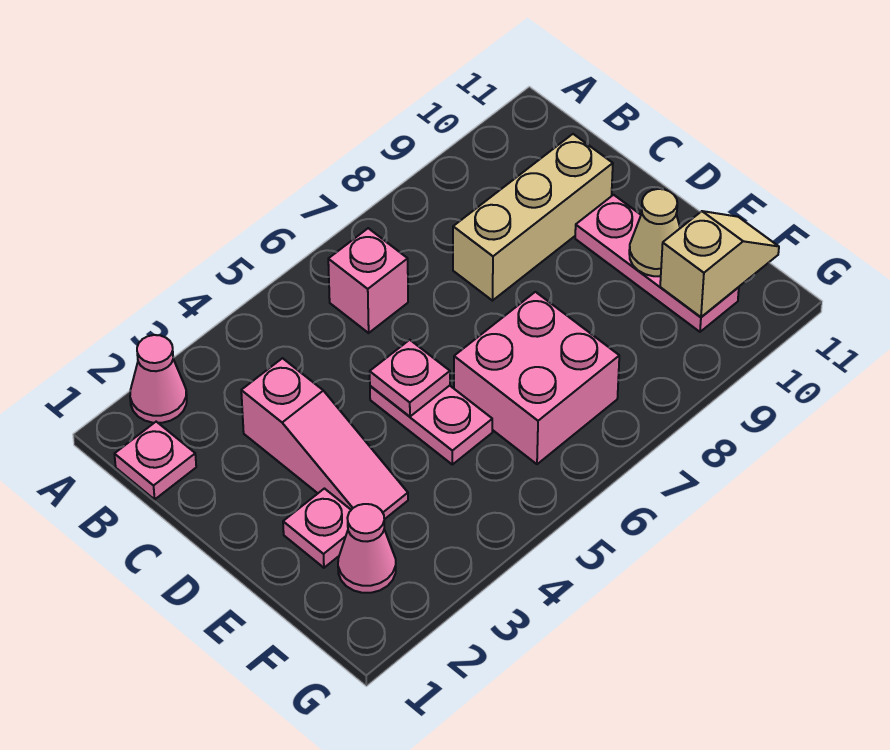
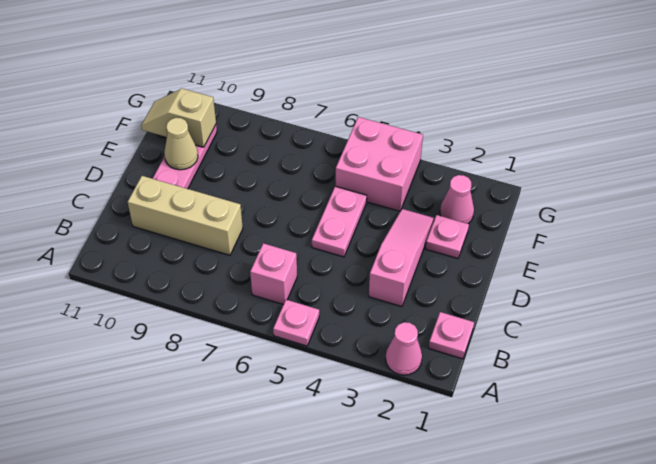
pink plate D5 level 2 -> pink plate A5 level 1
pink brick E6:F7 level 1 -> pink brick F4:G5 level 1

